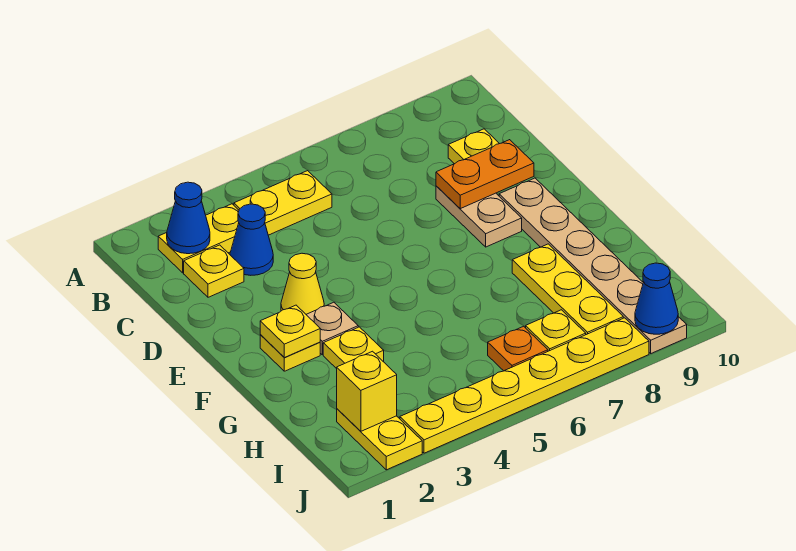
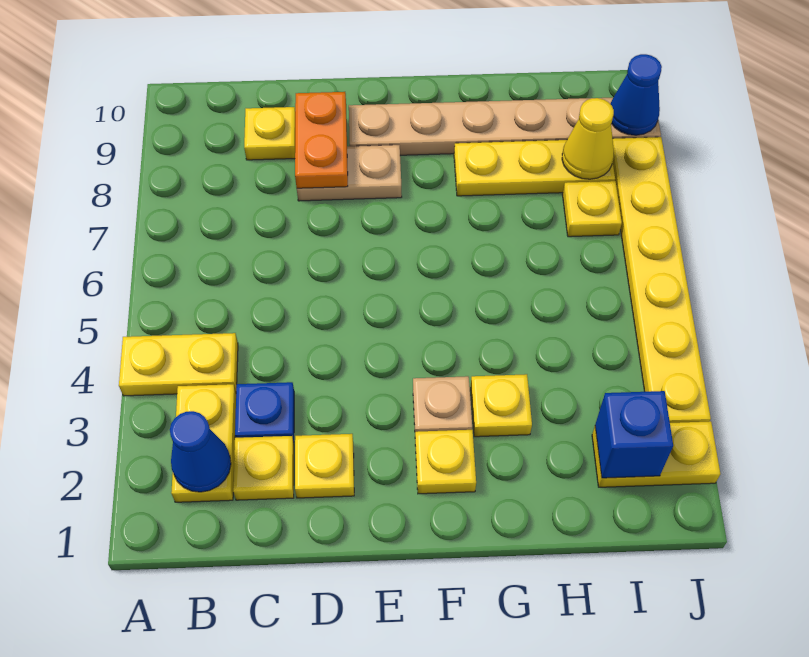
yellow plate B4:B5 level 1 -> yellow plate A4:B4 level 1
blue cone C3 level 1 -> blue plate C3 level 1
yellow cone E3 level 1 -> yellow cone I8 level 2
yellow plate F2 level 2 -> yellow plate D2 level 1
yellow brick I2 level 2 -> blue brick I2 level 2
orange plate I6 level 1 -> none

